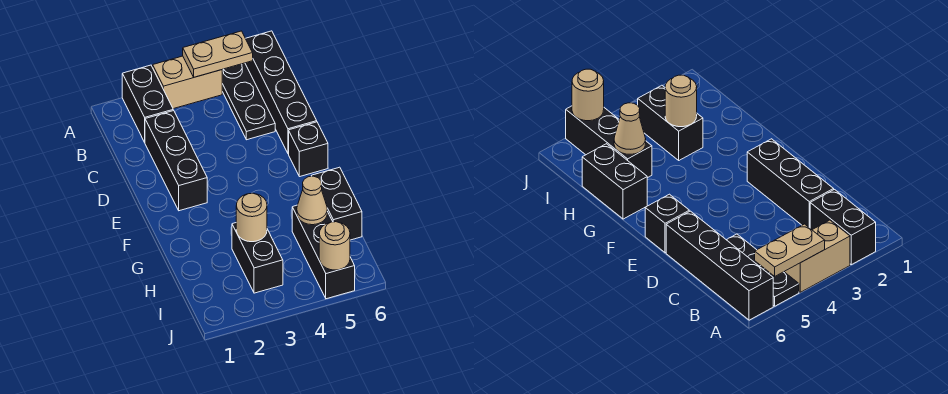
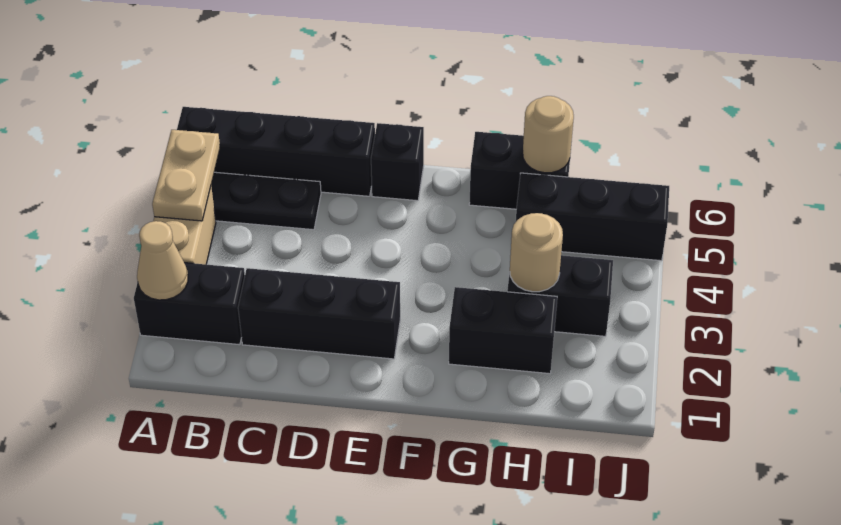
none -> black brick G2:H2 level 1
tan cone H5 level 2 -> tan cone A2 level 2
tan round brick J5 level 2 -> tan round brick H6 level 2

